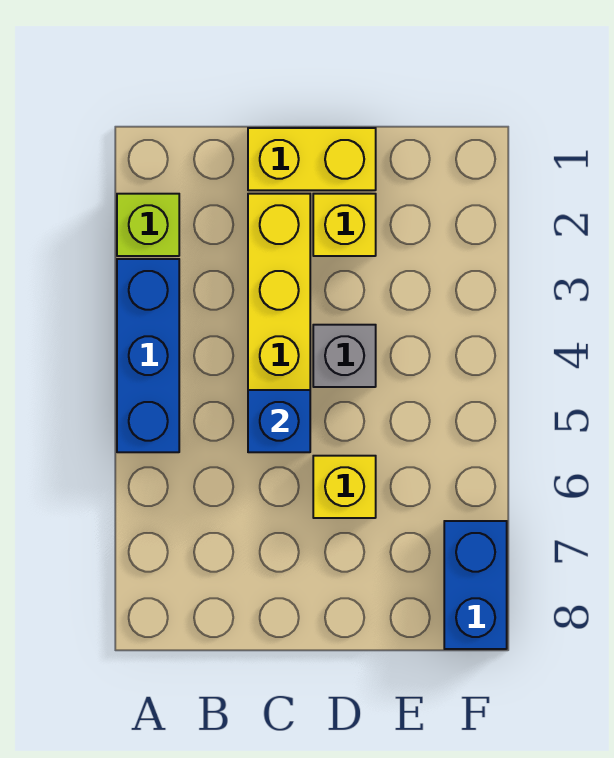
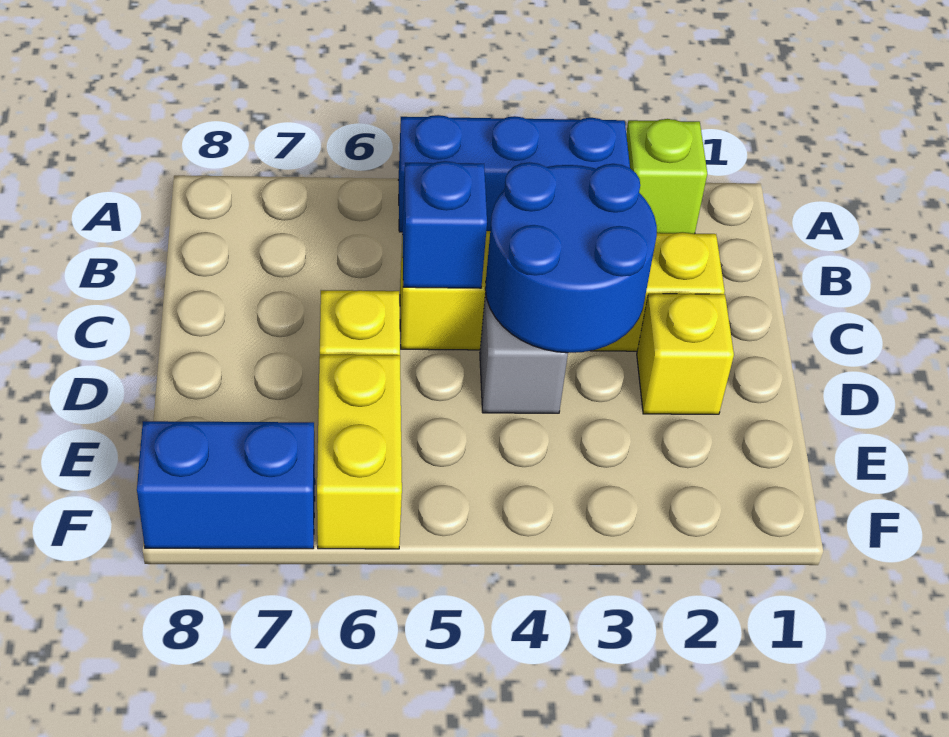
yellow brick C1:D1 level 1 -> yellow brick E6:F6 level 1
none -> blue round brick C3:D4 level 2

